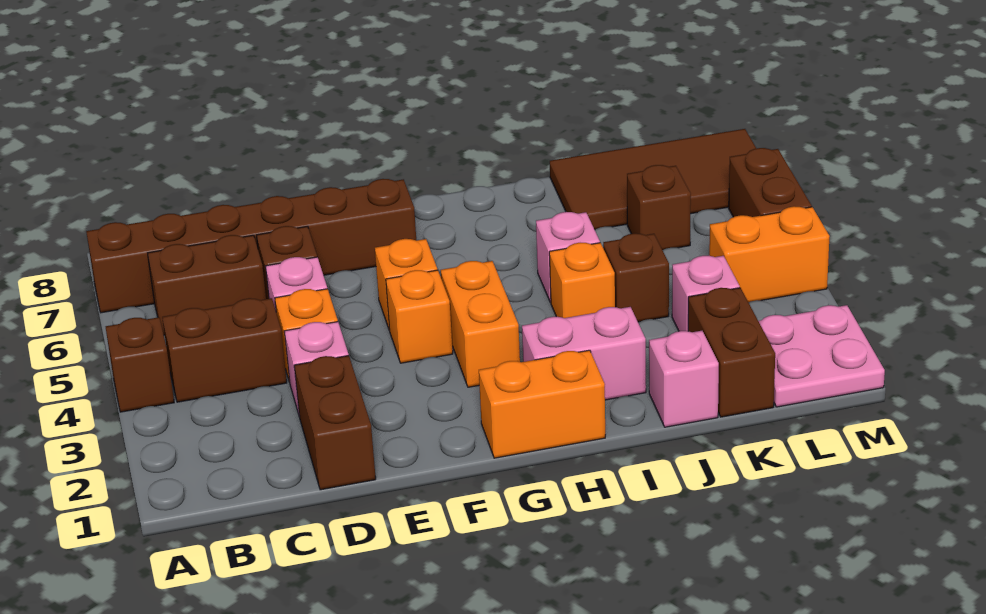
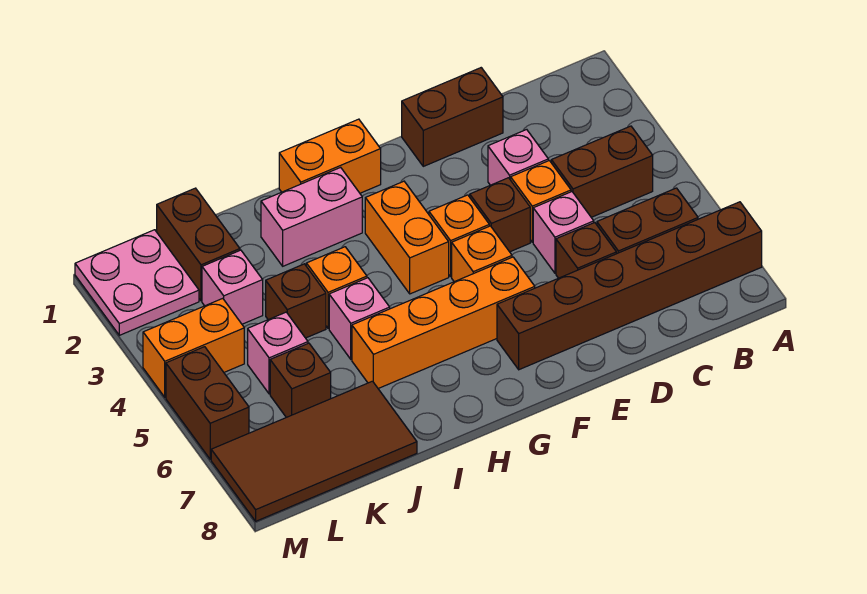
brown brick A4 level 1 -> brown brick E4 level 1
brown brick D1:D2 level 1 -> brown brick D1:E1 level 1
none -> orange brick F6:I6 level 1
pink brick J1 level 1 -> pink brick K5 level 1

